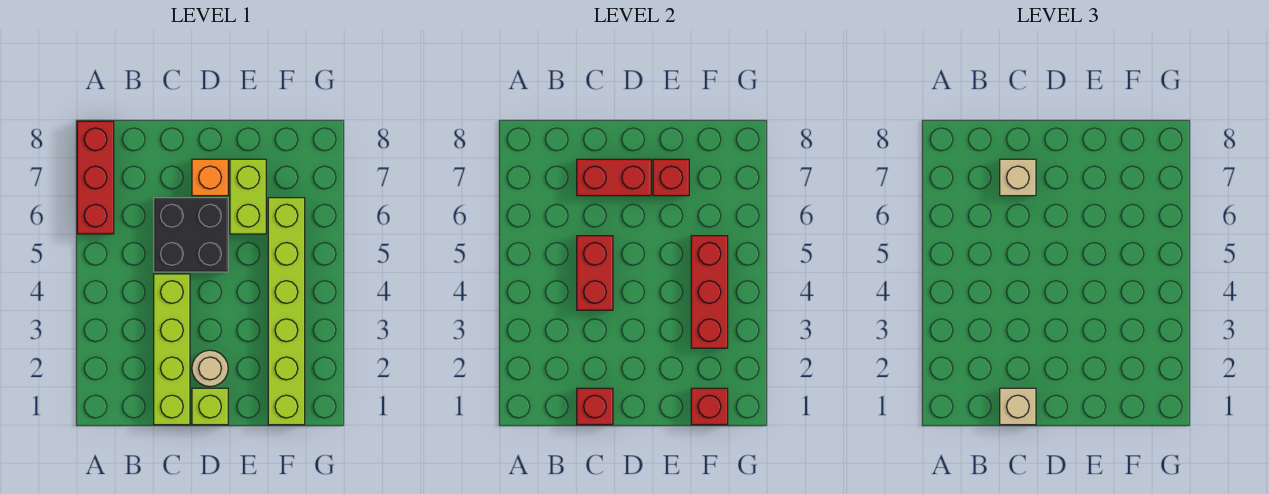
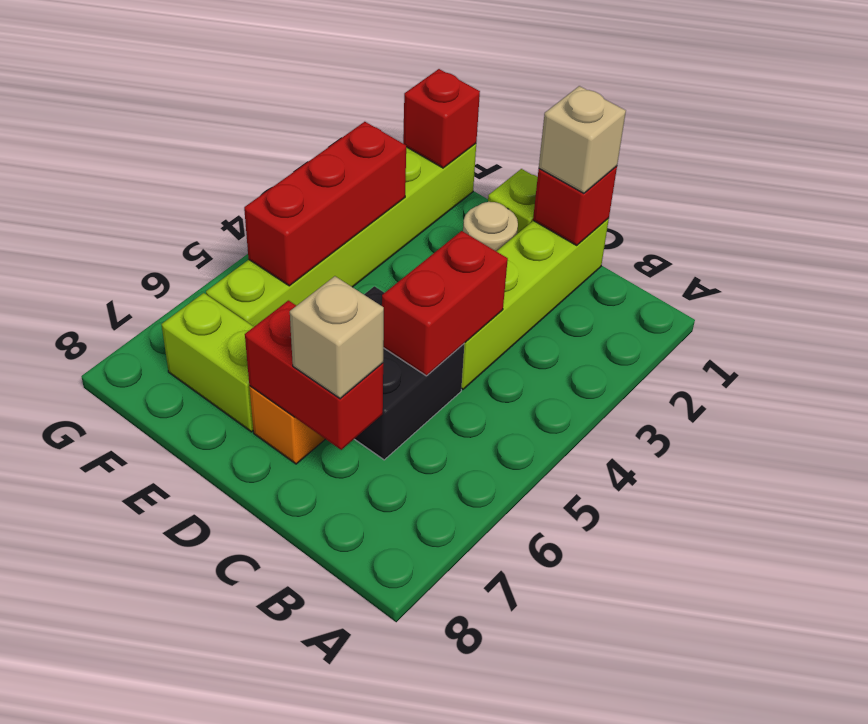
red brick A6:A8 level 1 -> none
lime brick E6:E7 level 1 -> lime brick E7:F7 level 1
red brick E7 level 2 -> none

